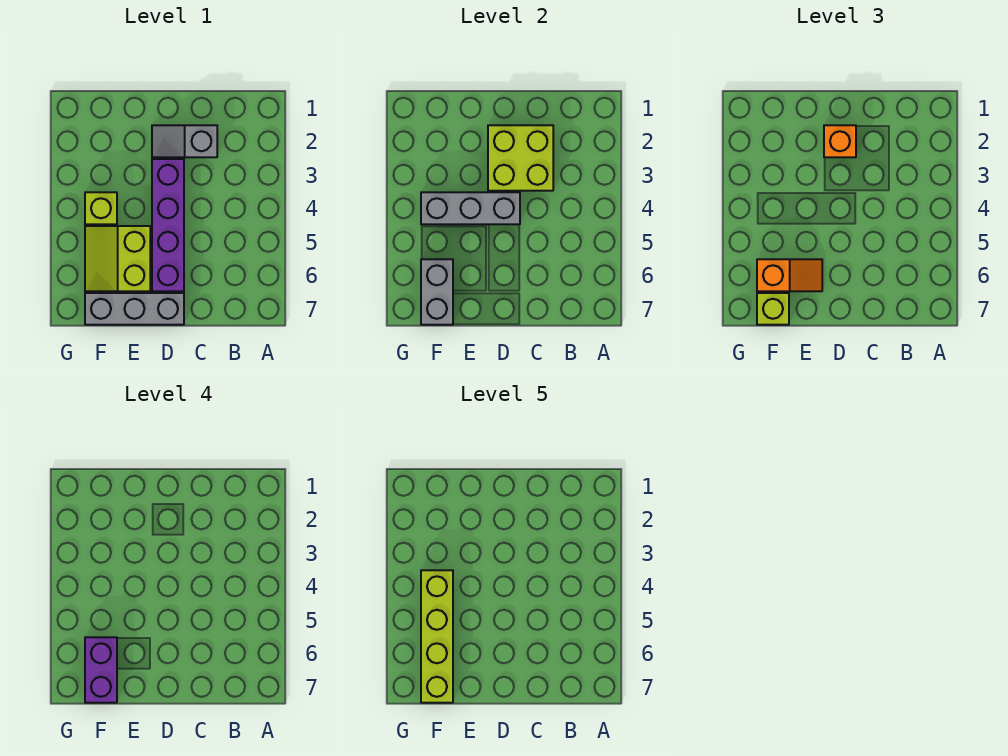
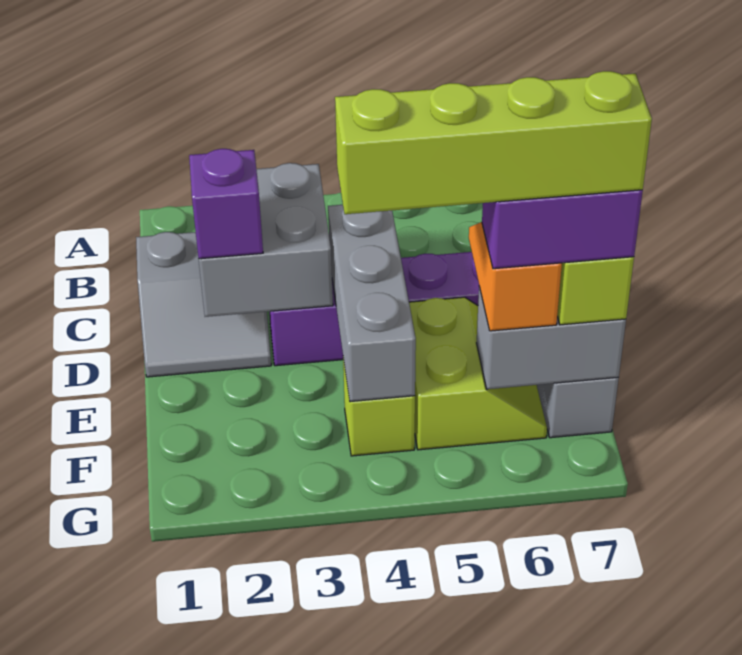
grey slope C2:D2 level 1 top C -> grey slope C1:D2 level 1 top C
lime brick C2:D3 level 2 -> grey brick C2:D3 level 2
orange brick D2 level 3 -> purple brick D2 level 3
lime slope E5:F6 level 1 top E -> lime slope E5:F6 level 1 top 5

